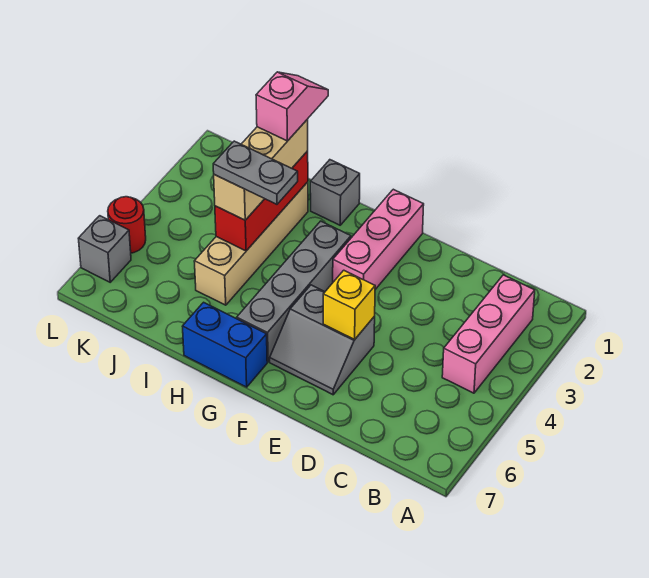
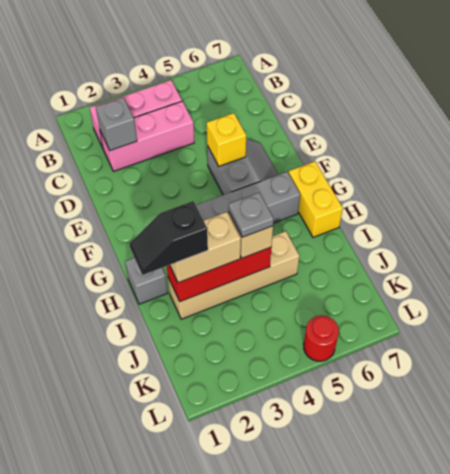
pink brick F1:F3 level 1 -> pink brick C2:C4 level 1
blue brick G7:H7 level 1 -> yellow brick G7:H7 level 1
grey plate H4:I4 level 4 -> grey plate I4 level 4
pink slope I1:I2 level 4 top 2 -> black slope I1:I2 level 4 top 2
grey brick L6 level 1 -> grey brick C2 level 2

